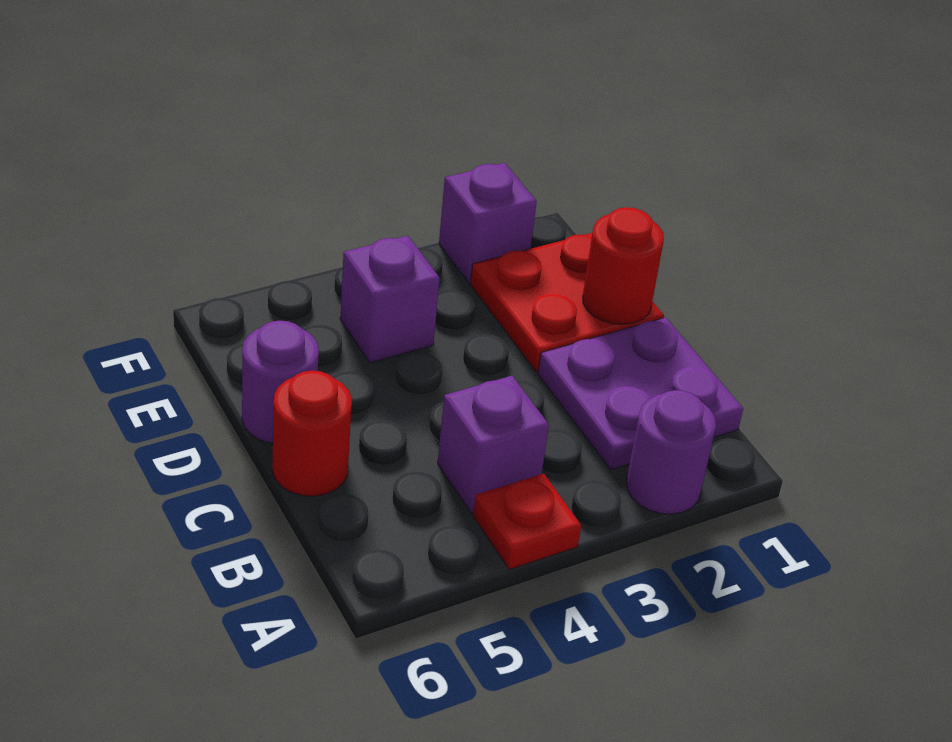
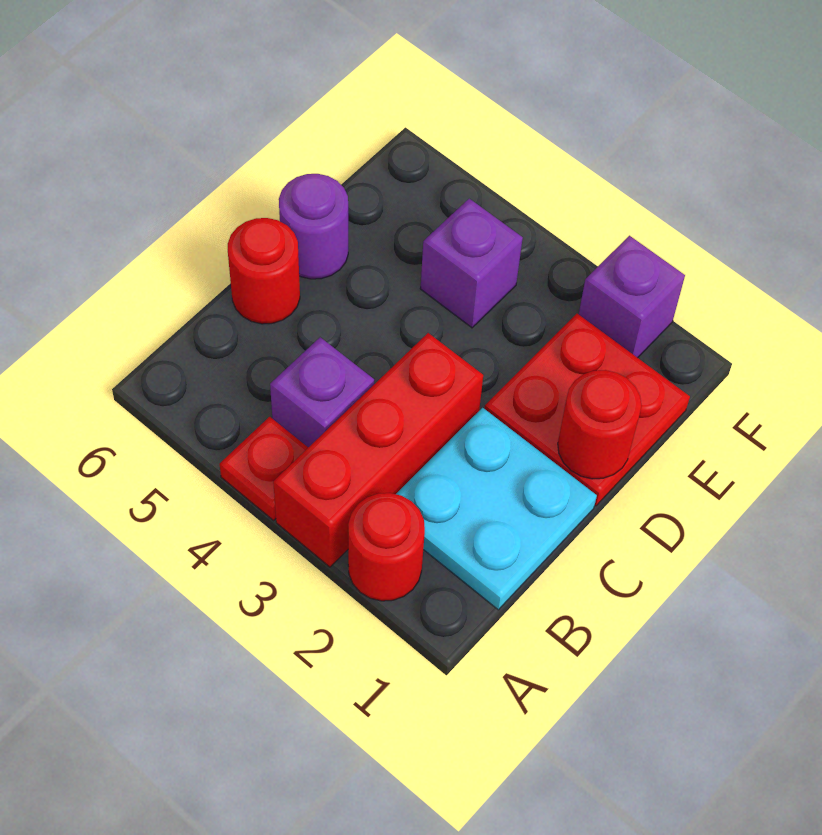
purple round brick A2 level 1 -> red round brick A2 level 1
none -> red brick A3:C3 level 1
purple plate B1:C2 level 1 -> cyan plate B1:C2 level 1

